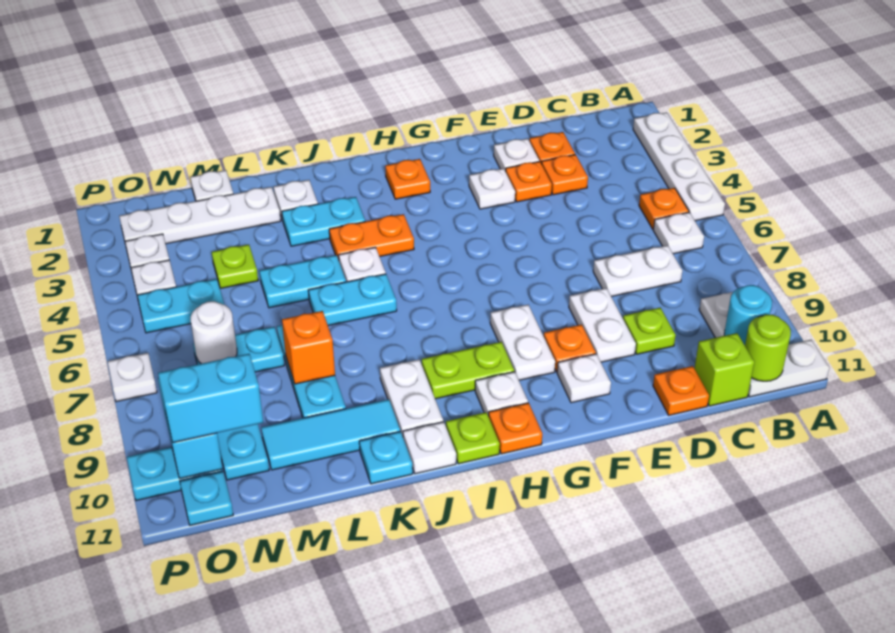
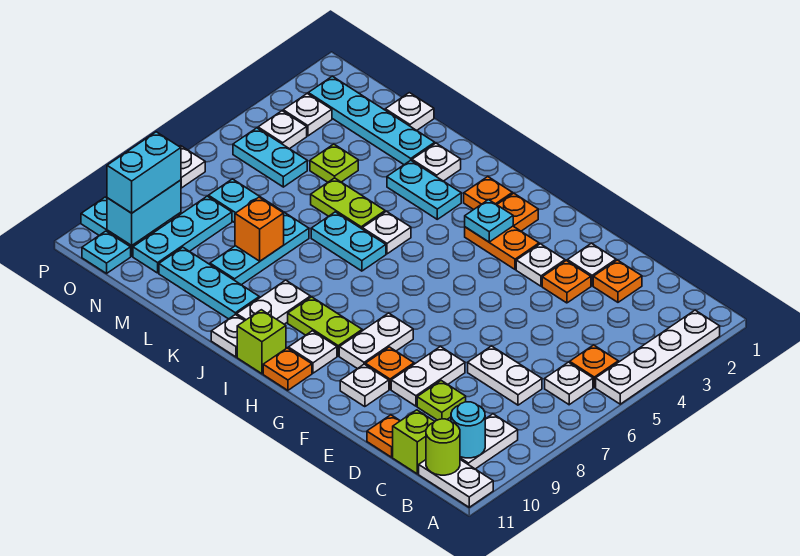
orange plate D3 level 1 -> orange plate I2 level 1
orange plate I4:J4 level 1 -> orange plate G3:H3 level 1
lime plate I11 level 1 -> lime brick I11 level 1
cyan plate K5:L5 level 1 -> lime plate K5:L5 level 1
cyan tile K10:M10 level 1 -> cyan plate K10:M10 level 1
cyan plate K11 level 1 -> cyan plate H3 level 2
white plate L2:O2 level 1 -> cyan plate L2:O2 level 1
white round brick N7 level 2 -> none
cyan brick N10:O10 level 3 -> cyan brick O9:O10 level 3

